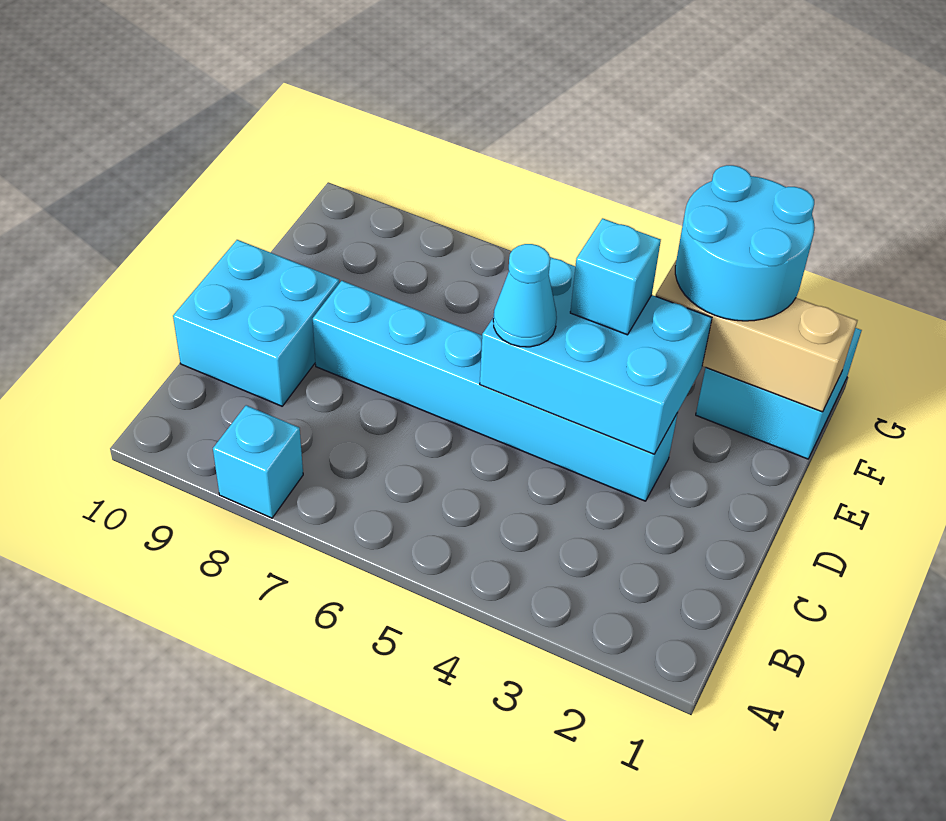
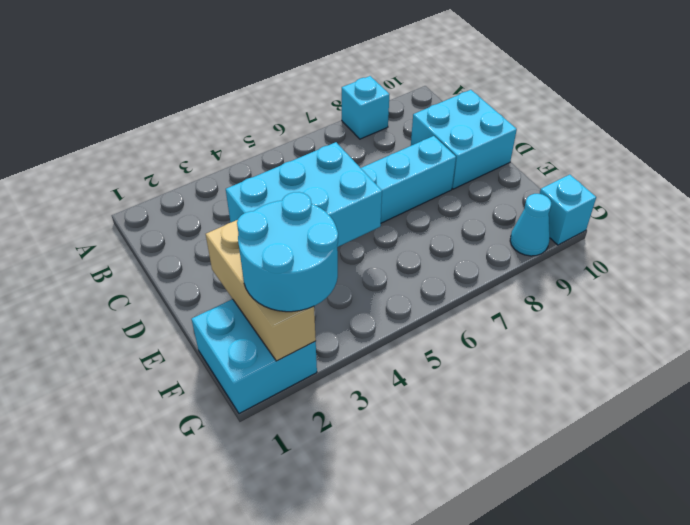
cyan cone D5 level 3 -> cyan cone G9 level 1
cyan brick E4 level 3 -> cyan brick G10 level 1
tan brick F1:F3 level 2 -> tan brick E2:G2 level 2

